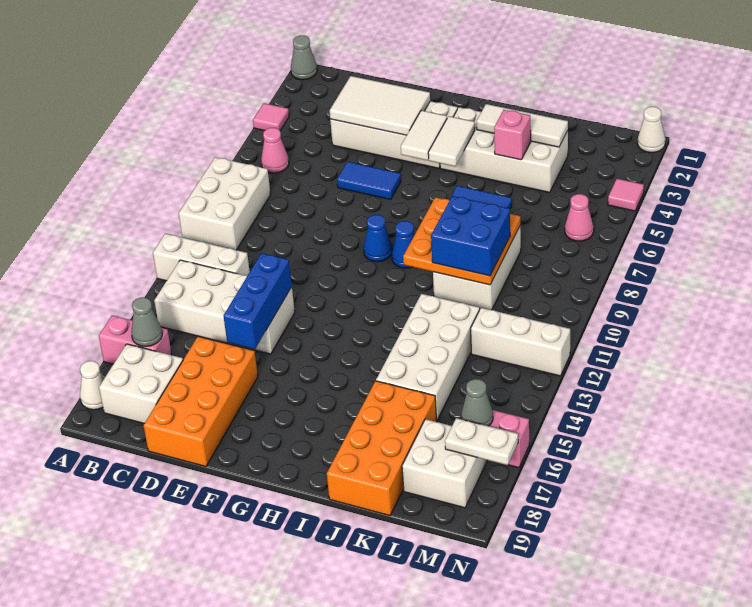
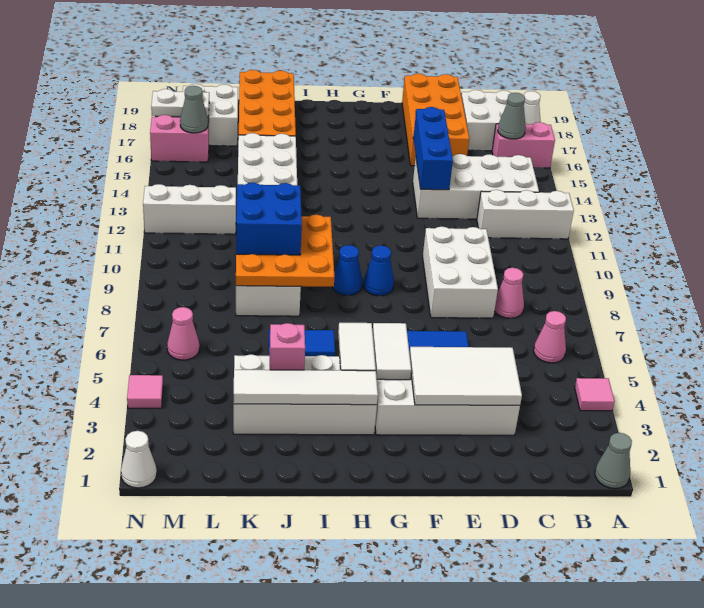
white brick A8:B10 level 1 -> white brick D8:E10 level 1
none -> pink cone C8 level 1
white tile I3:K3 level 2 -> white tile H3:K3 level 2

